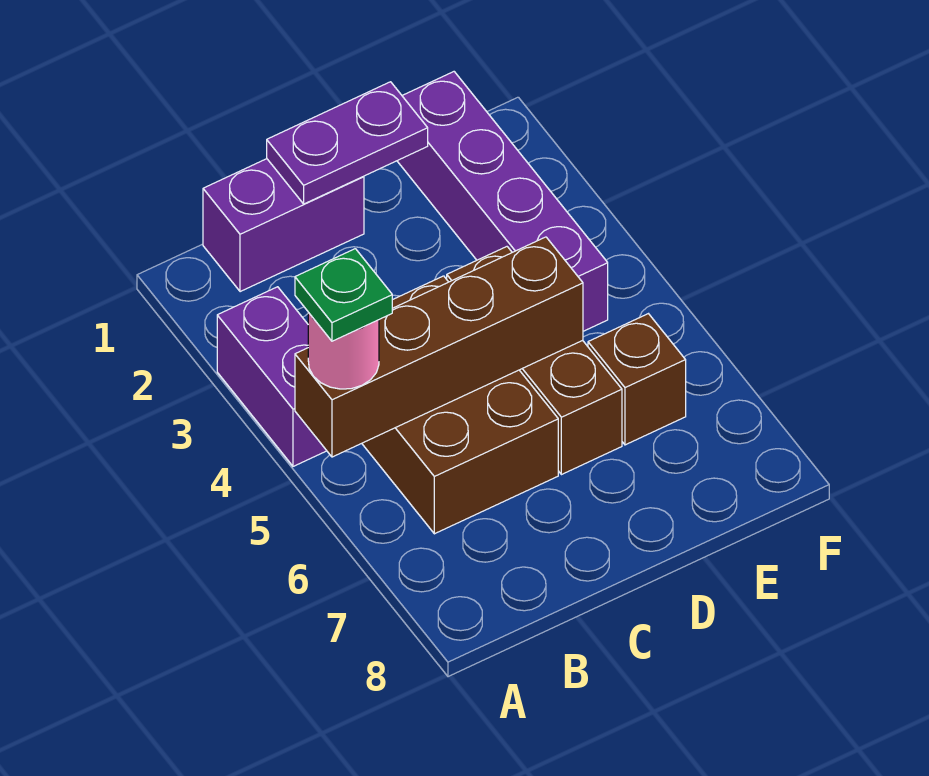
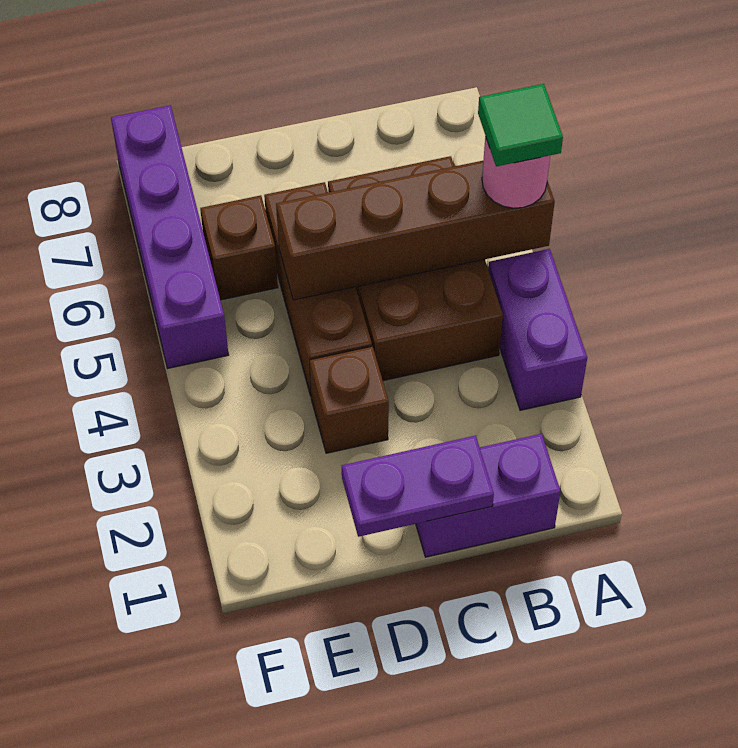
green plate A5 level 4 -> green tile A5 level 4
none -> brown brick D3 level 1
purple brick E1:E4 level 1 -> purple brick F5:F8 level 1

